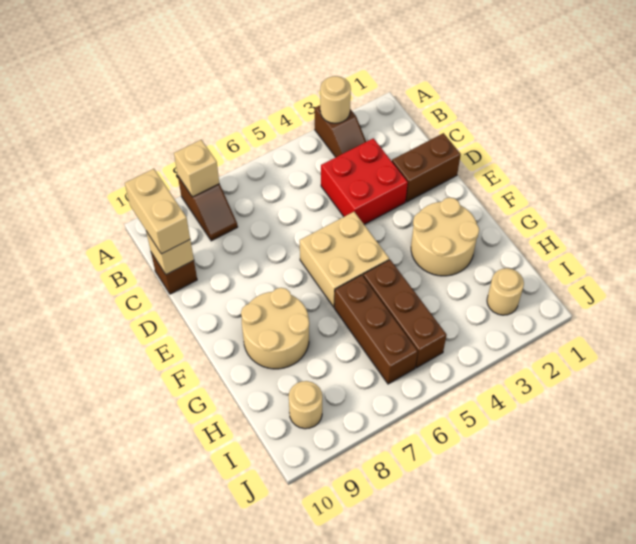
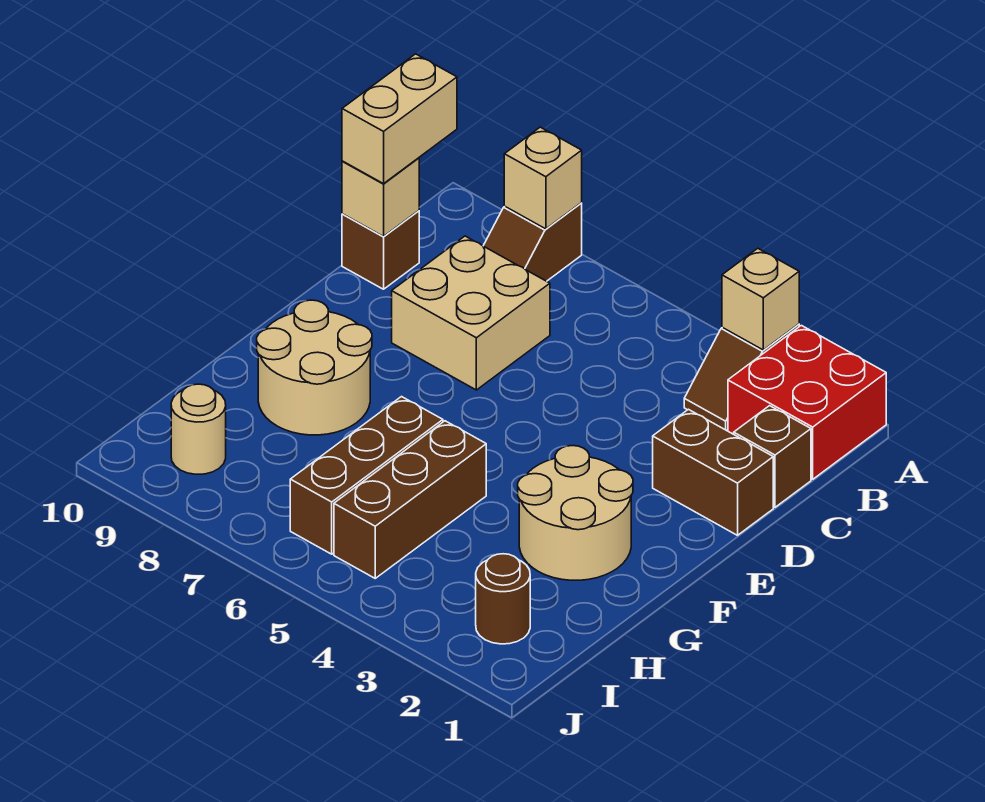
tan round brick A3 level 2 -> tan brick A3 level 2
none -> brown brick C1 level 1
red brick C3:D4 level 1 -> red brick A1:B2 level 1
tan brick E5:F6 level 1 -> tan brick C7:D8 level 1
tan round brick I2 level 1 -> brown round brick I2 level 1

